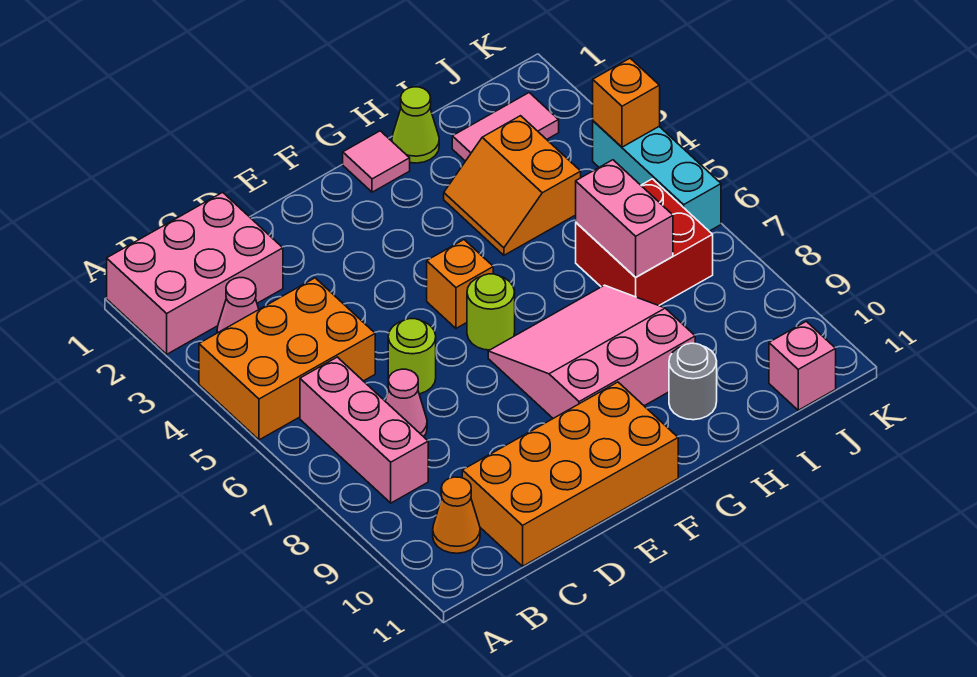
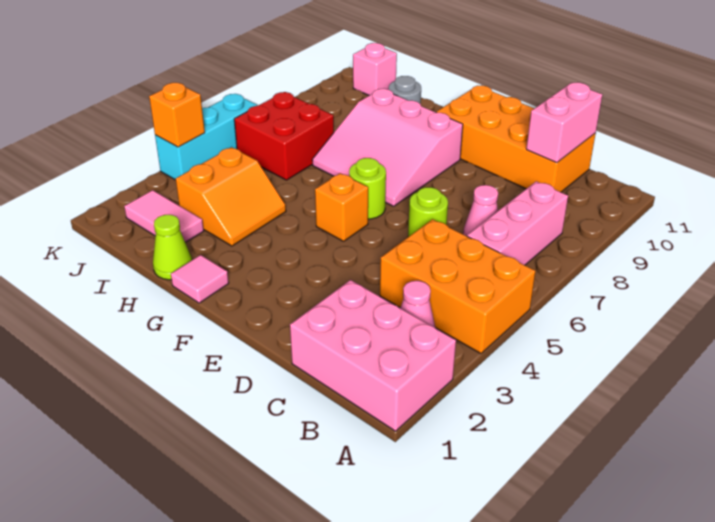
orange cone B10 level 1 -> none
pink brick I6:I7 level 2 -> pink brick C10:C11 level 2

